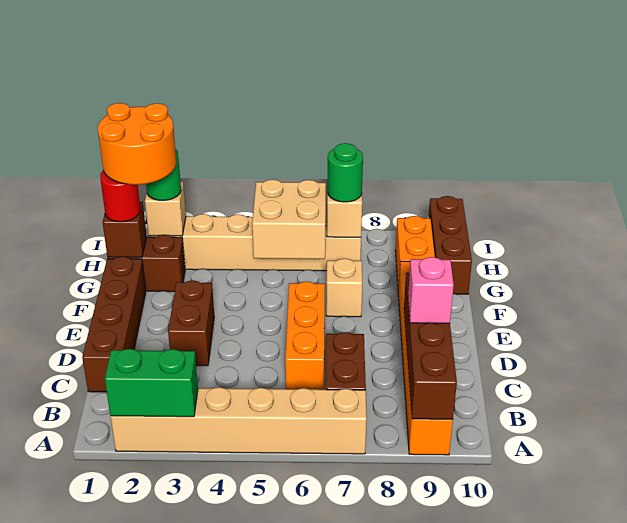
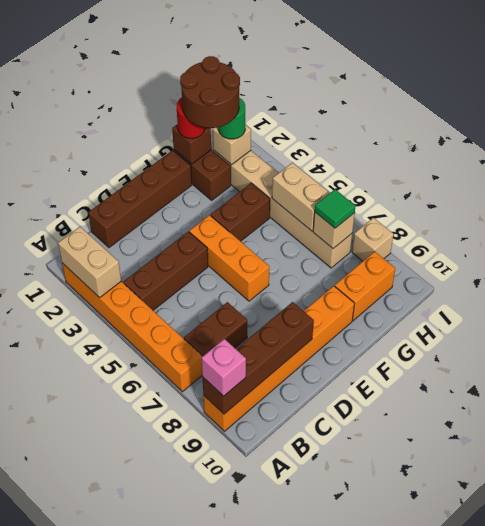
tan brick A2:A7 level 1 -> orange brick A2:A7 level 1
green brick A2:A3 level 2 -> tan brick A2:A3 level 2
orange brick C6:E6 level 1 -> orange brick E4:E6 level 1
pink brick C9 level 3 -> pink brick A9 level 3
brown brick D3:E3 level 1 -> brown brick F4:G4 level 1
tan brick F7 level 1 -> tan brick I8 level 1
orange round brick G1:H2 level 4 -> brown round brick G1:H2 level 4
tan brick G5:H6 level 2 -> tan brick H5:H6 level 2
brown brick G10:I10 level 1 -> brown brick B4:D4 level 1
green round brick H7 level 3 -> green tile H7 level 3

